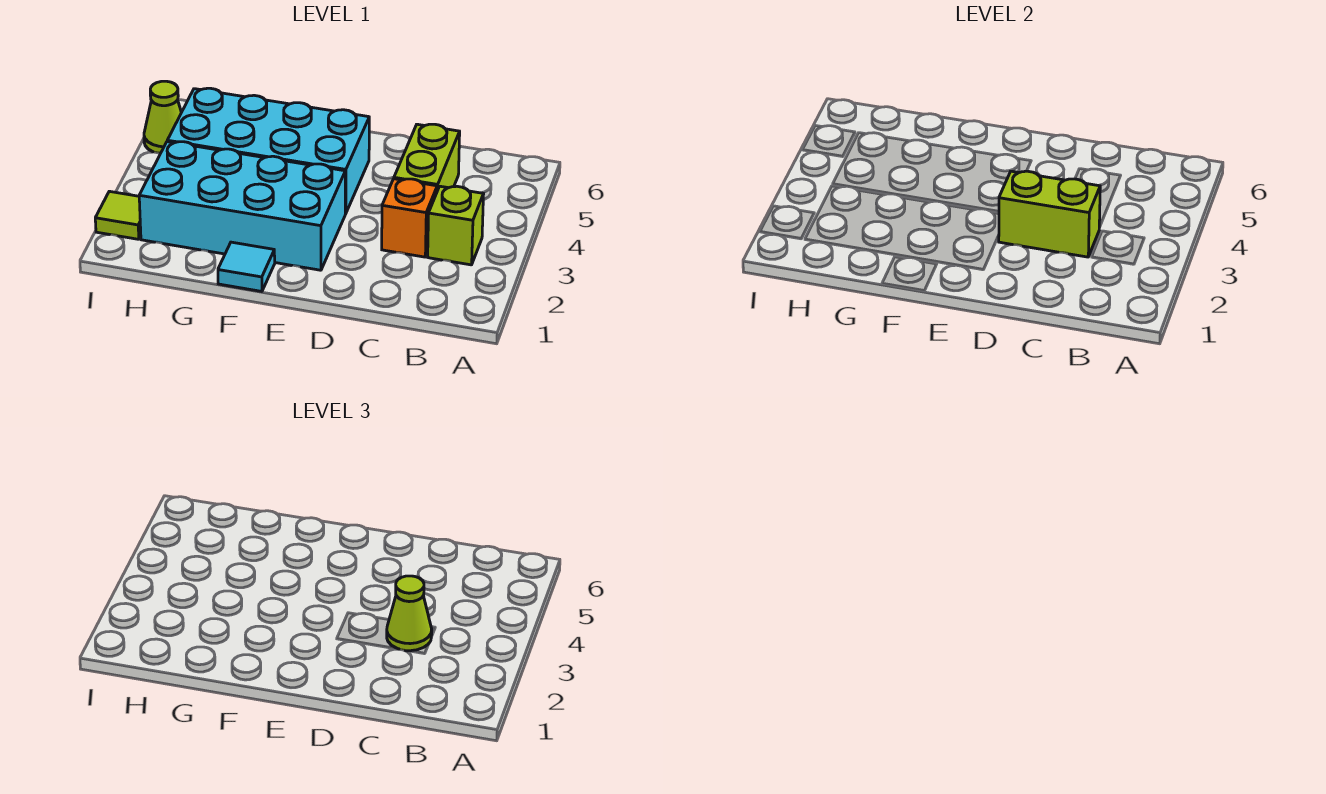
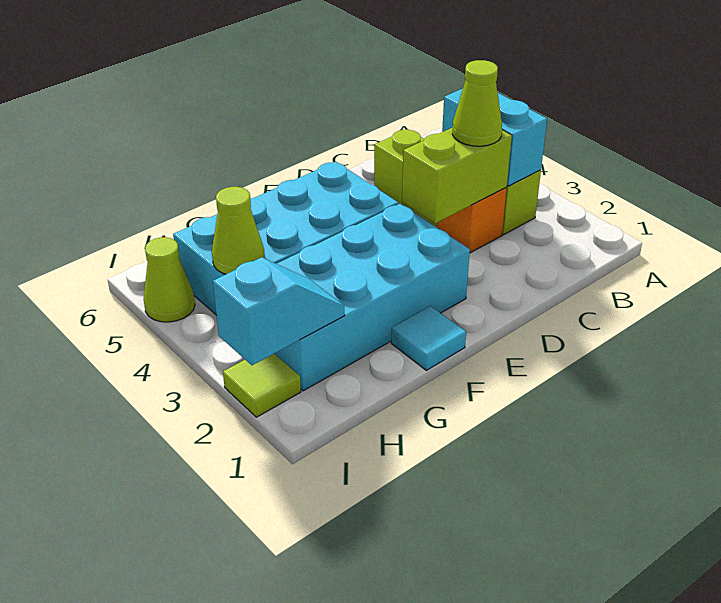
none -> cyan brick B3:B4 level 2
none -> cyan slope H2:I2 level 2 top I
none -> lime cone H4 level 2

